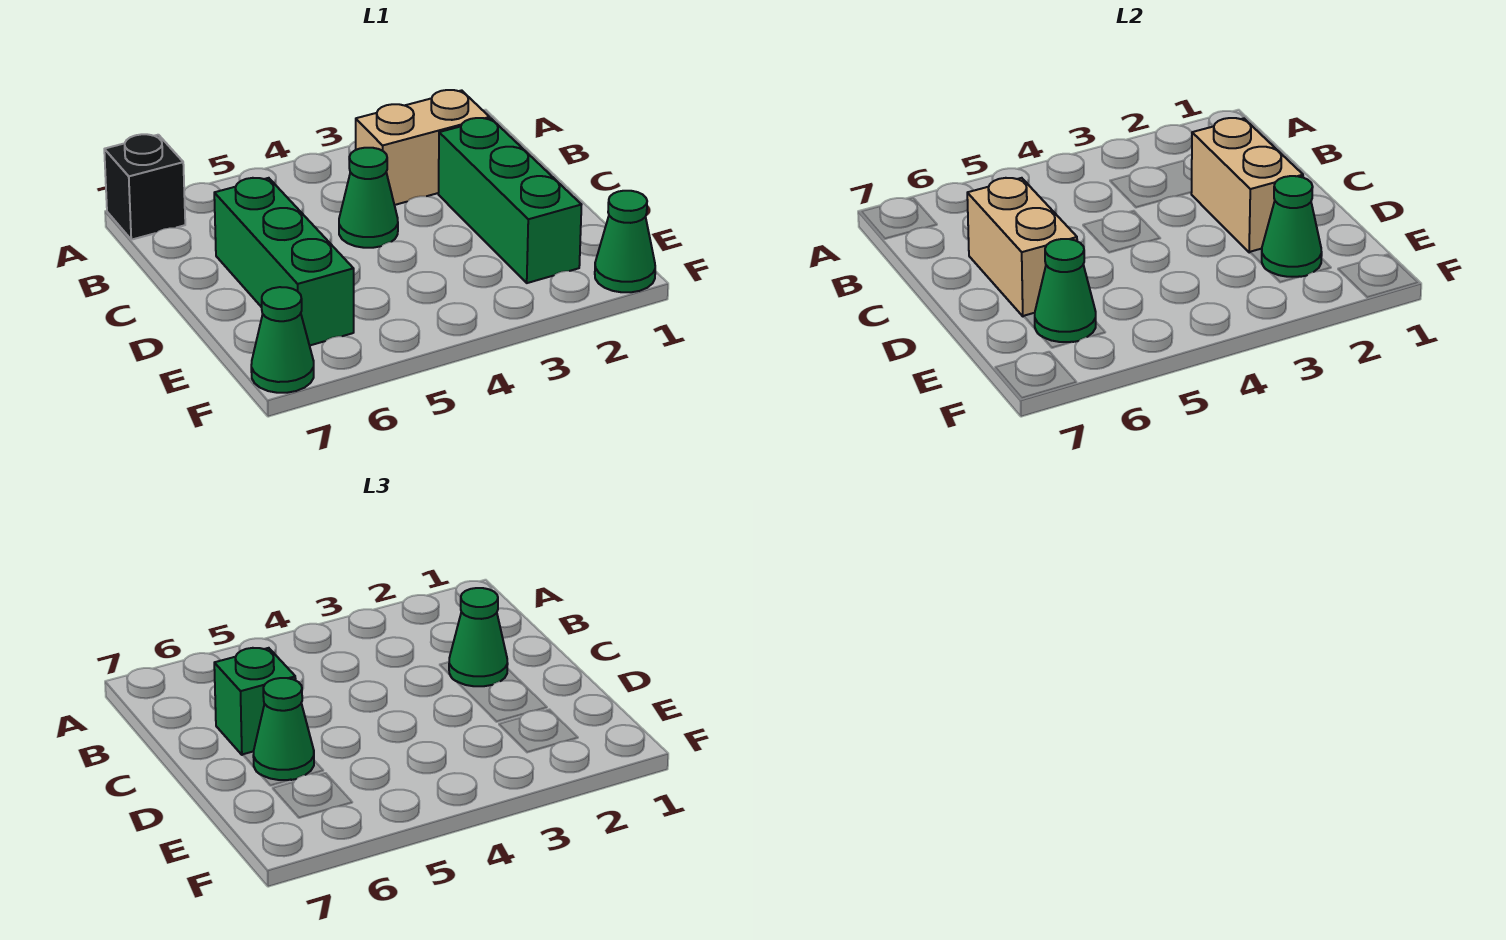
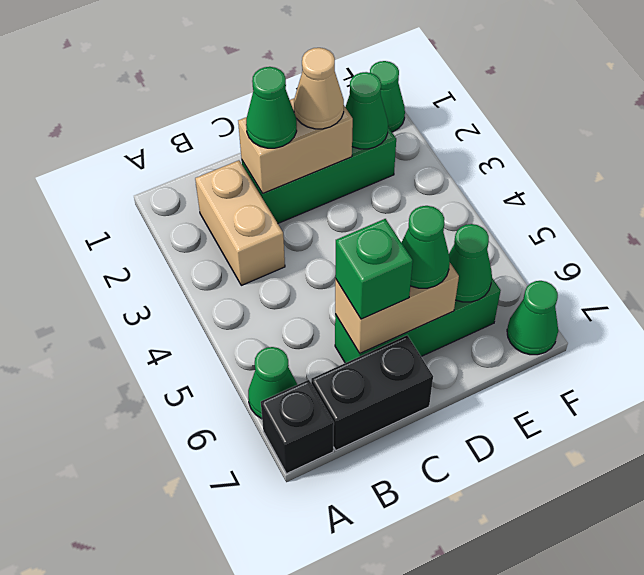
none -> black brick B7:C7 level 1
green cone C4 level 1 -> green cone A6 level 1
none -> tan cone D2 level 3

